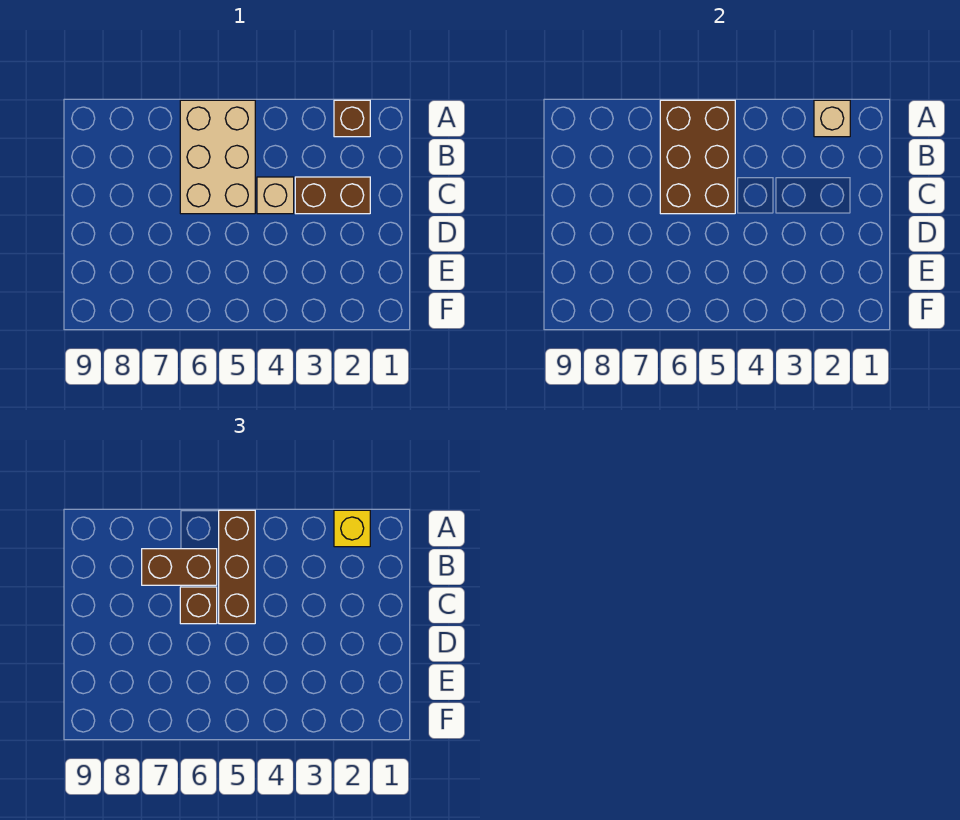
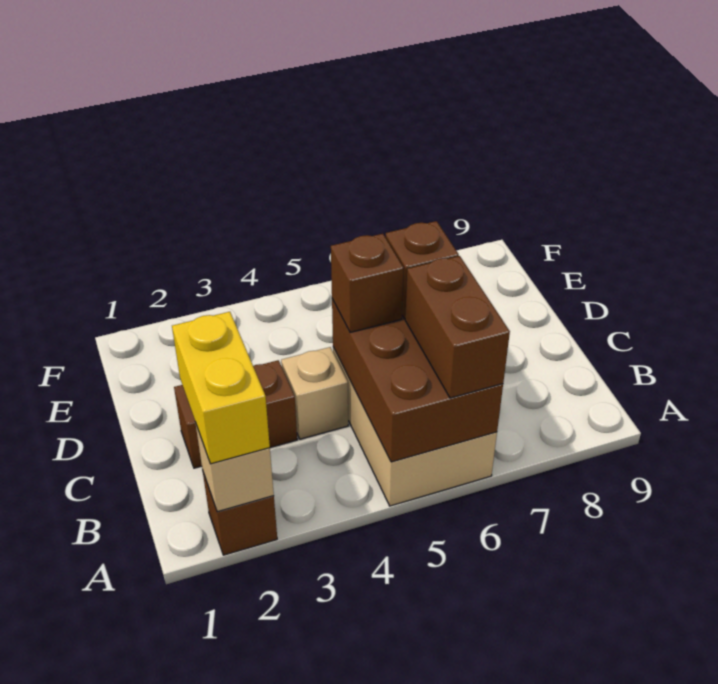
yellow brick A2 level 3 -> yellow brick A2:B2 level 3
brown brick A5:C5 level 3 -> brown brick C5 level 3
brown brick B6:B7 level 3 -> brown brick A6:B6 level 3

